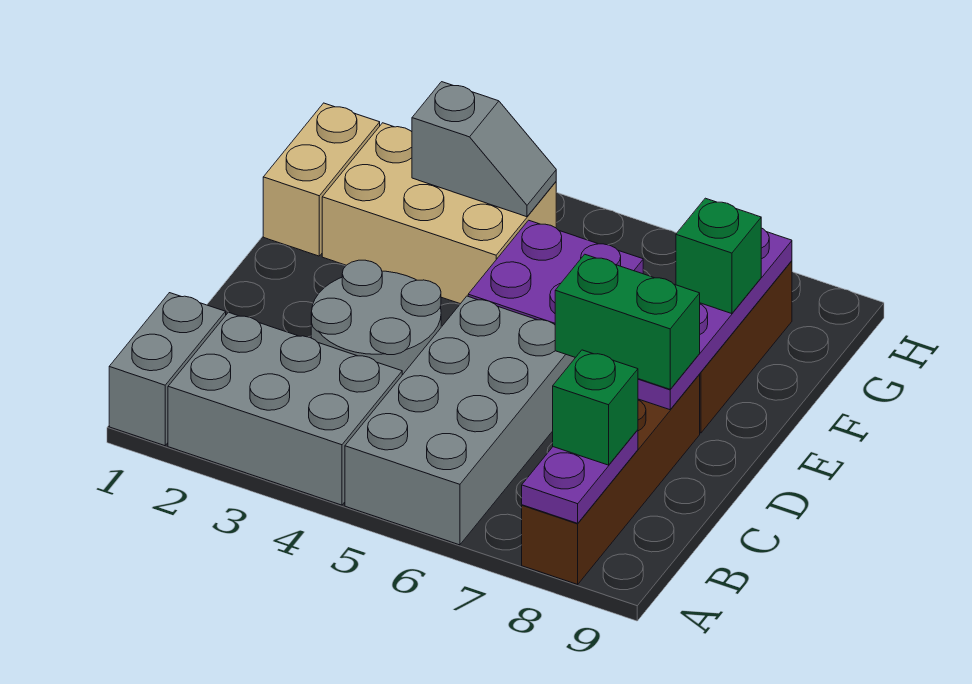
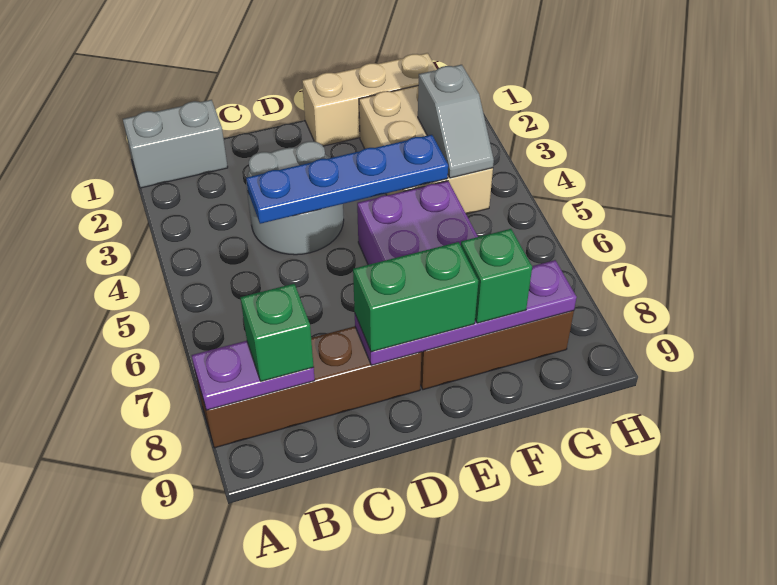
grey brick A2:B4 level 1 -> none
grey brick A5:D6 level 1 -> none
none -> blue plate C4:F4 level 2
green brick D7:D8 level 3 -> green brick D8:E8 level 3
tan brick F1:G1 level 1 -> tan brick E1:G1 level 1

